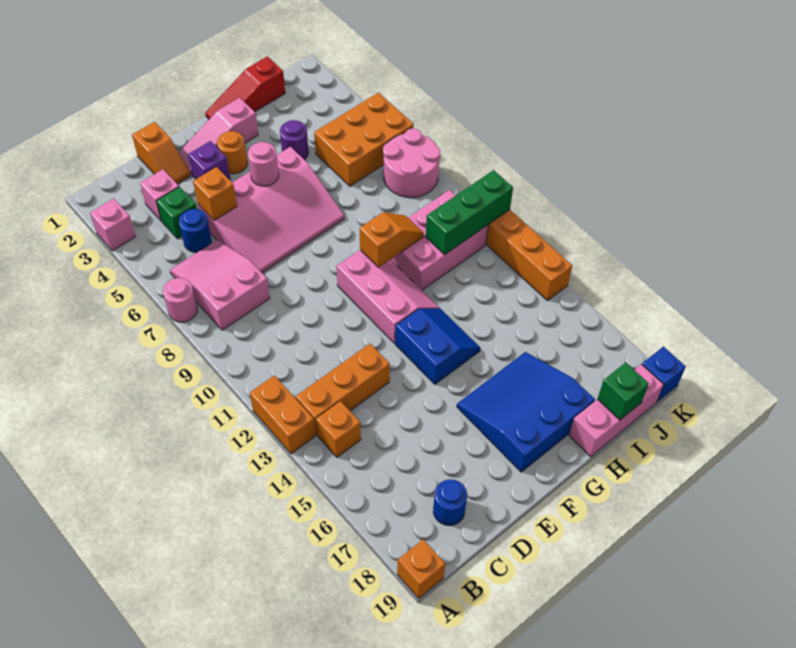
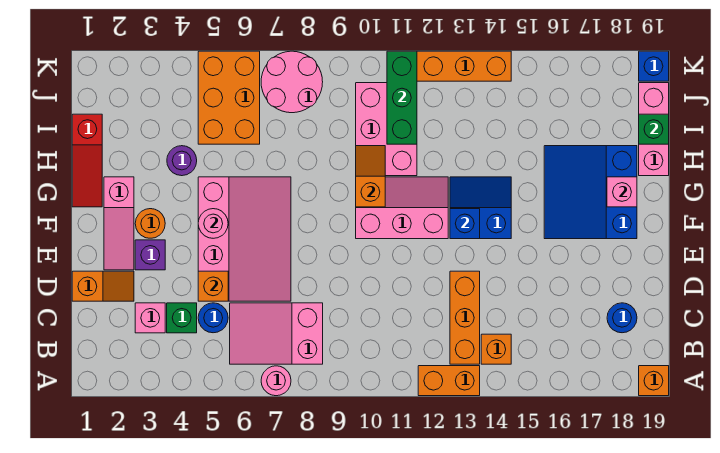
pink brick A3 level 1 -> pink brick G18 level 2
none -> blue brick F13 level 2

